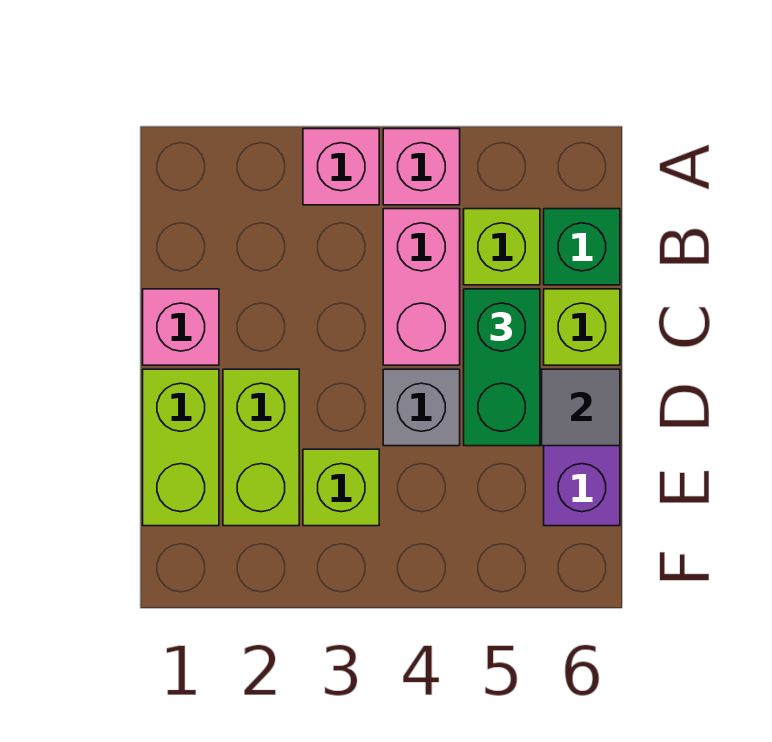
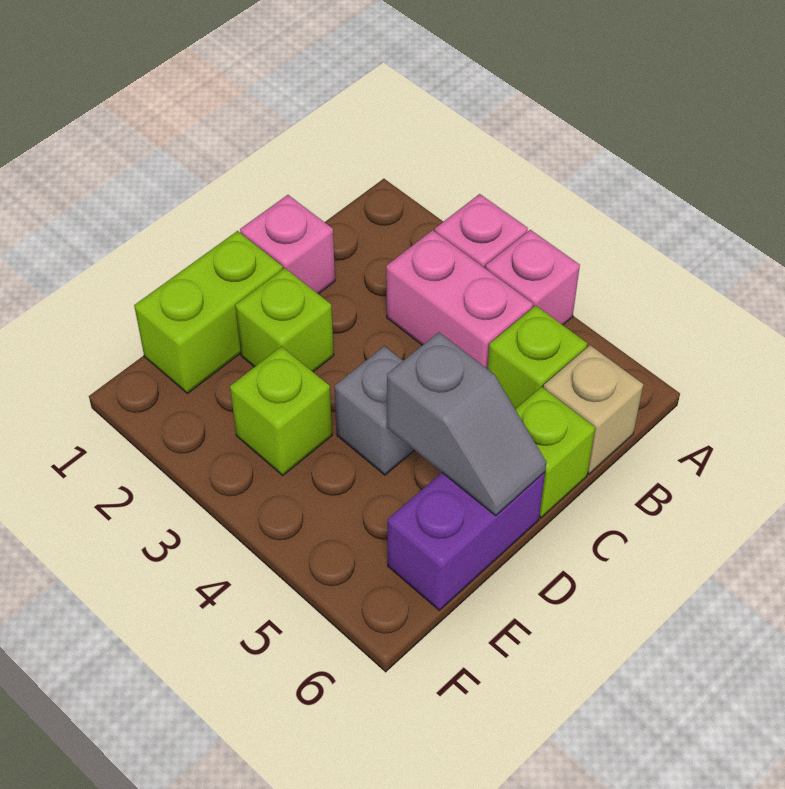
pink brick B4:C4 level 1 -> pink brick B3:B4 level 1
green brick B6 level 1 -> tan brick B6 level 1
green brick C5:D5 level 3 -> none
lime brick D2:E2 level 1 -> lime brick D2 level 1

